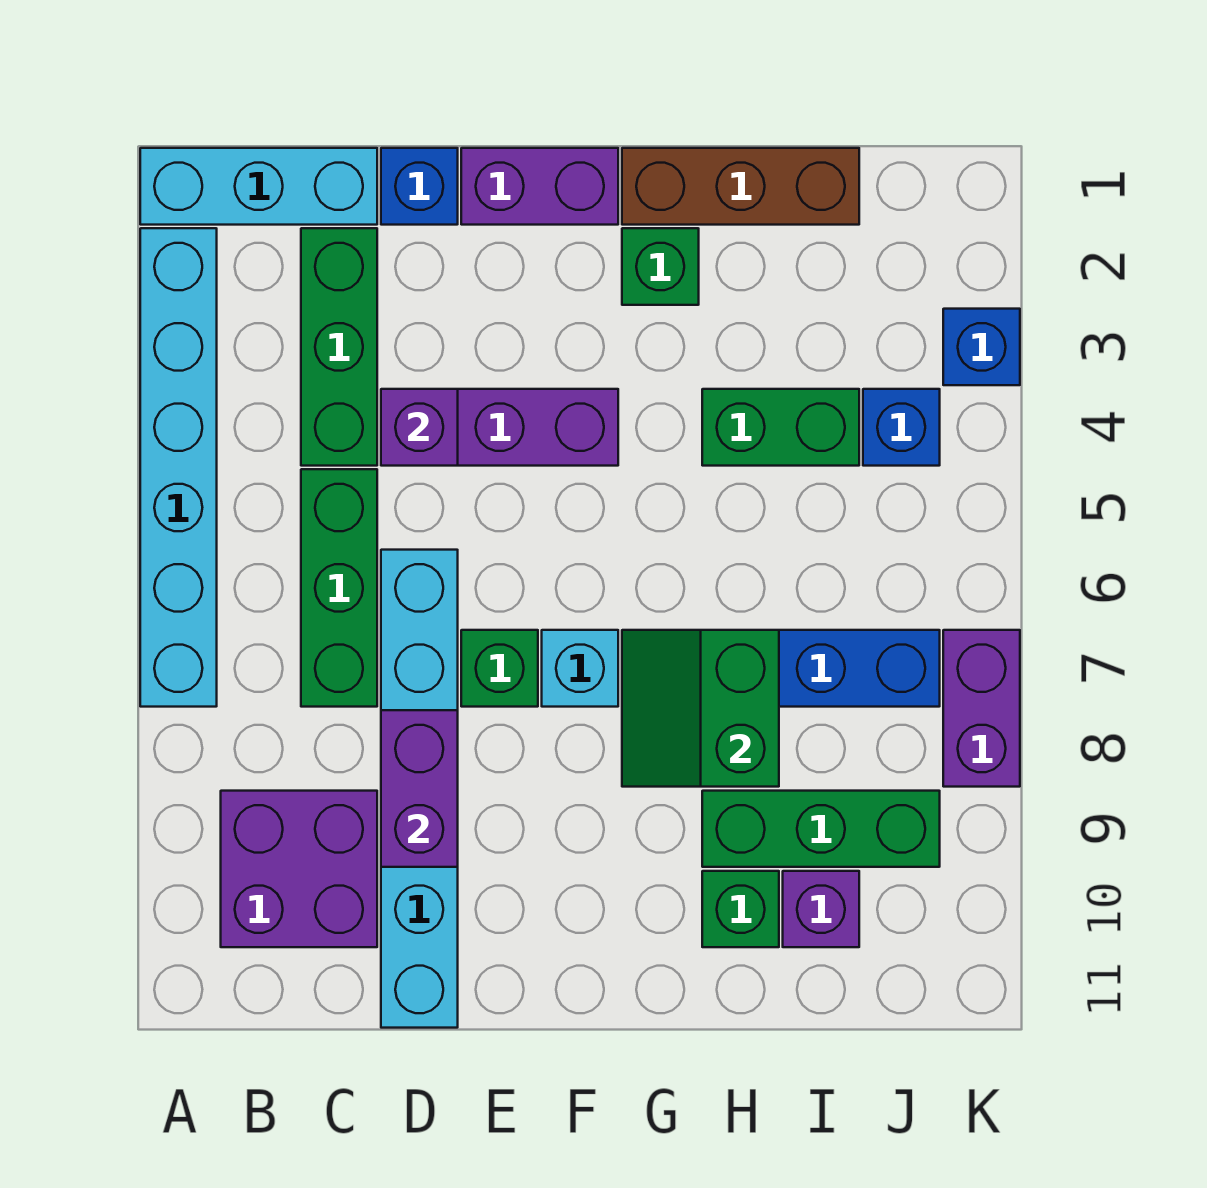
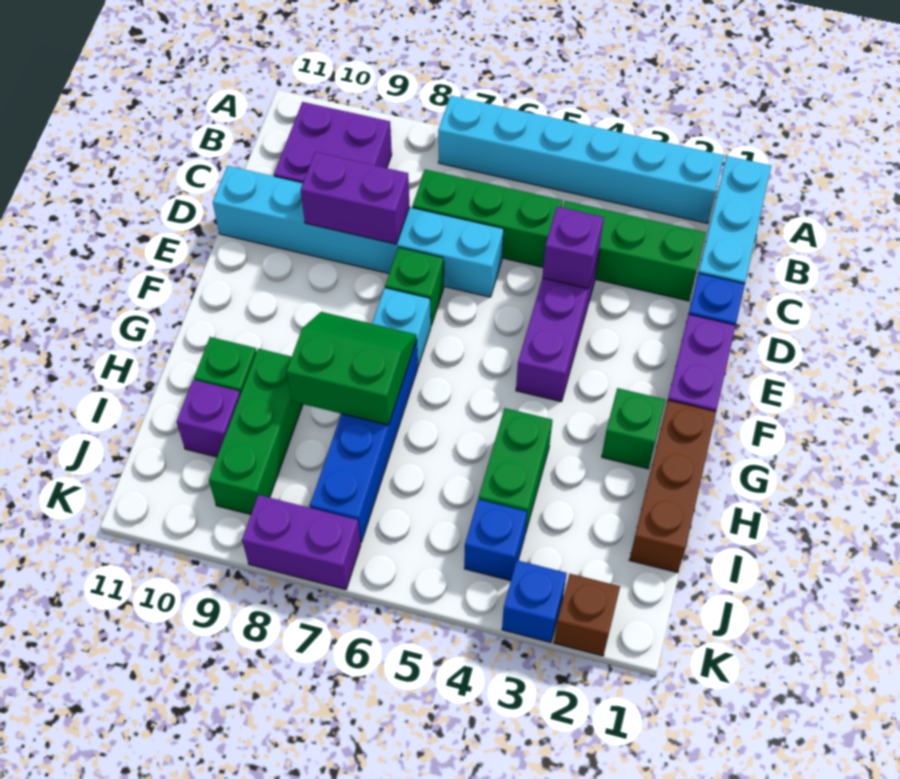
none -> brown brick K2 level 1

